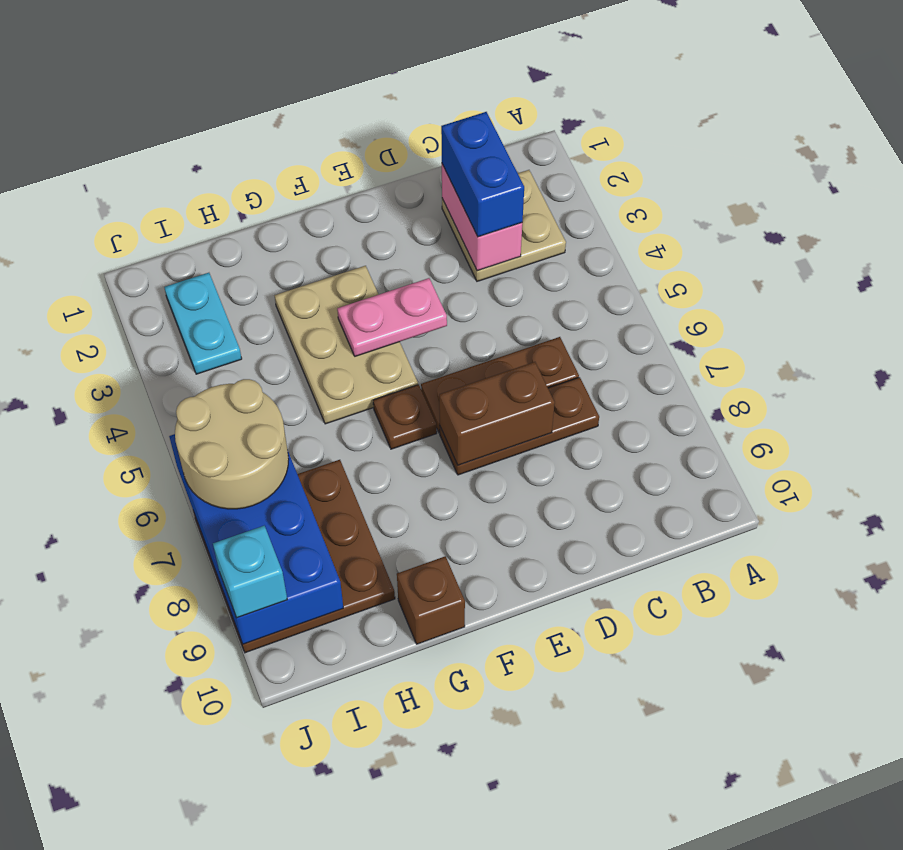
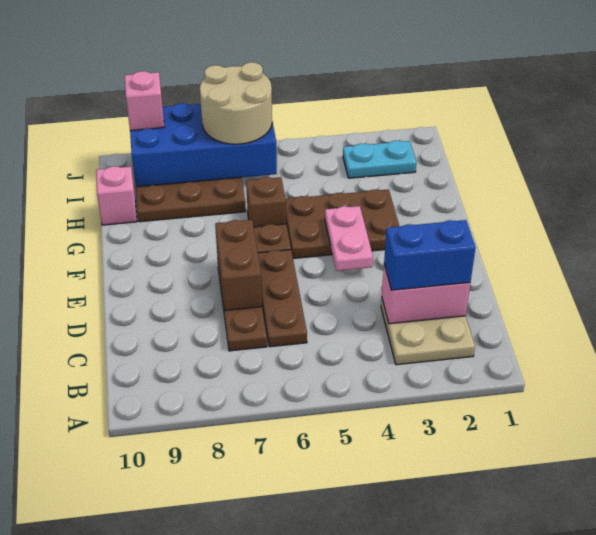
tan plate F3:G5 level 1 -> brown plate F3:G5 level 1
brown brick G10 level 1 -> brown brick G6 level 1
none -> pink brick H10 level 1
cyan brick J9 level 3 -> pink brick J9 level 3

